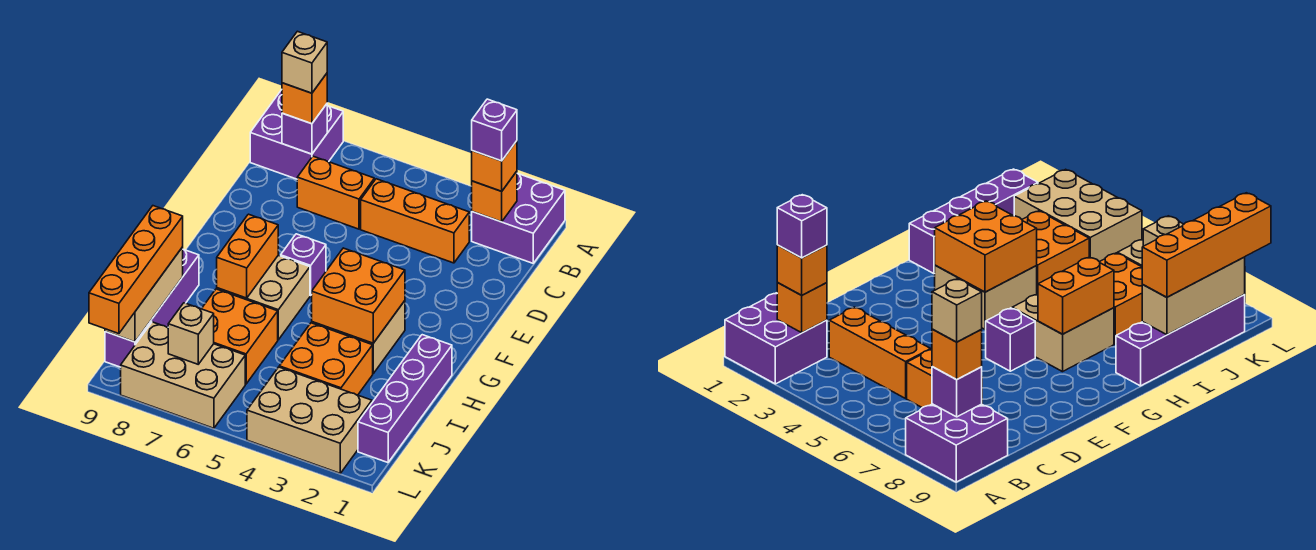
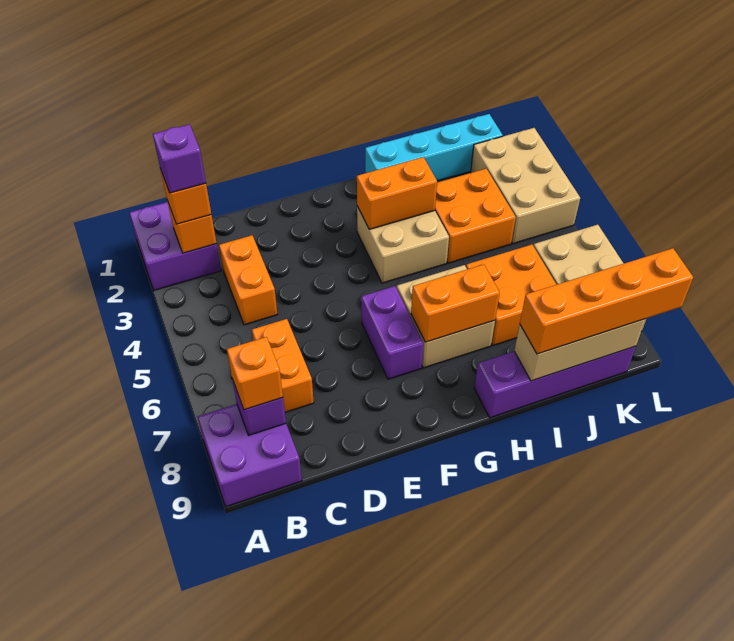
tan brick B8 level 4 -> none
orange brick C3:C5 level 1 -> orange brick C3:C4 level 1
purple brick F6 level 1 -> purple brick F6:F7 level 1
orange brick G3:H4 level 2 -> orange brick G3:H3 level 2
purple brick H1:K1 level 1 -> cyan brick H1:K1 level 1
tan brick K7 level 2 -> none

